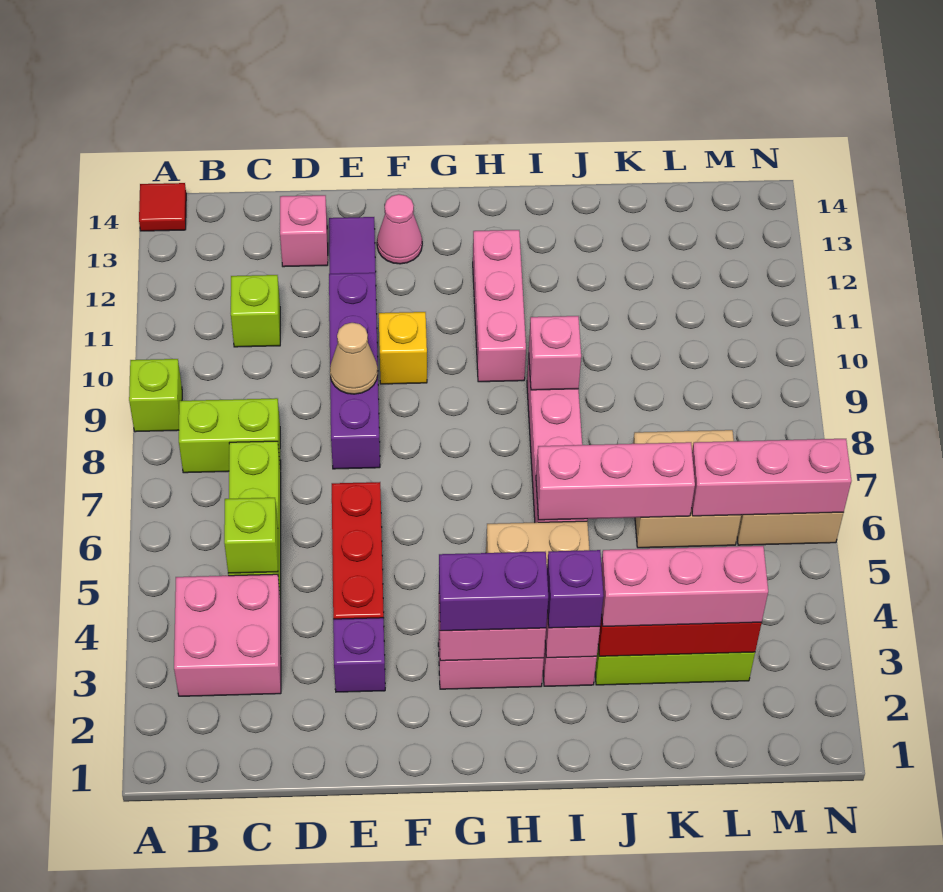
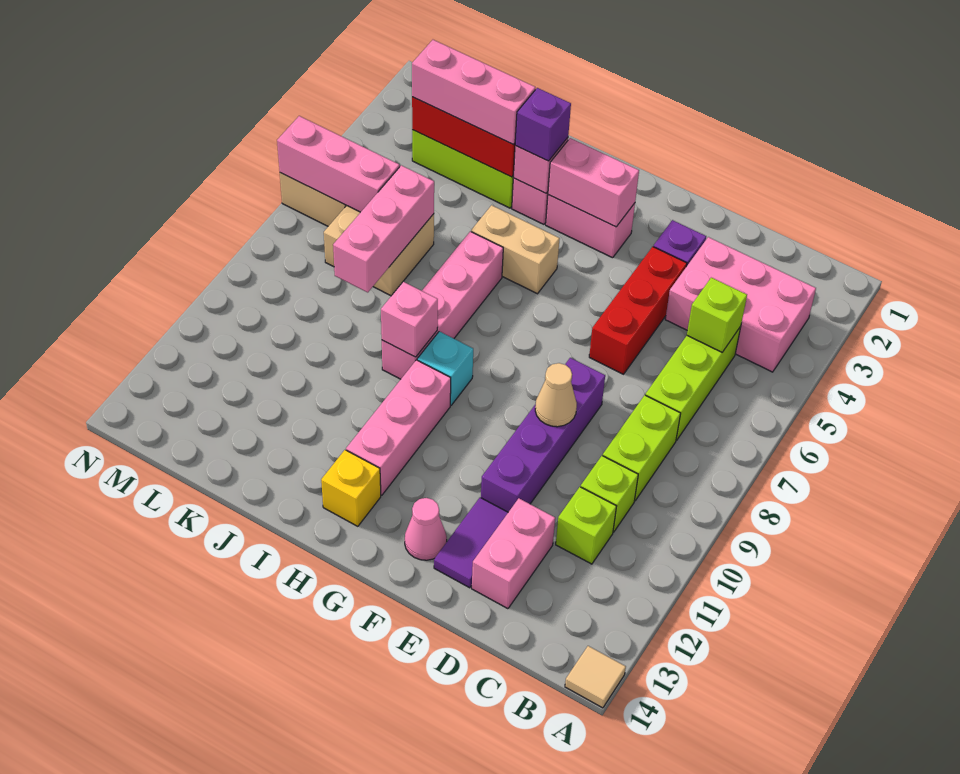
lime brick A9 level 1 -> lime brick C10 level 1
red tile A14 level 1 -> tan tile A14 level 1
pink brick B3:C4 level 1 -> pink brick B3:D4 level 1
lime brick B8:C8 level 1 -> lime brick C8:C9 level 1
pink brick D13 level 1 -> pink brick D12:D13 level 1
yellow brick F10 level 1 -> yellow brick H13 level 1
purple brick G3:H3 level 3 -> none
none -> cyan brick H9 level 1
pink brick I6:K6 level 2 -> pink brick K6:K8 level 2

